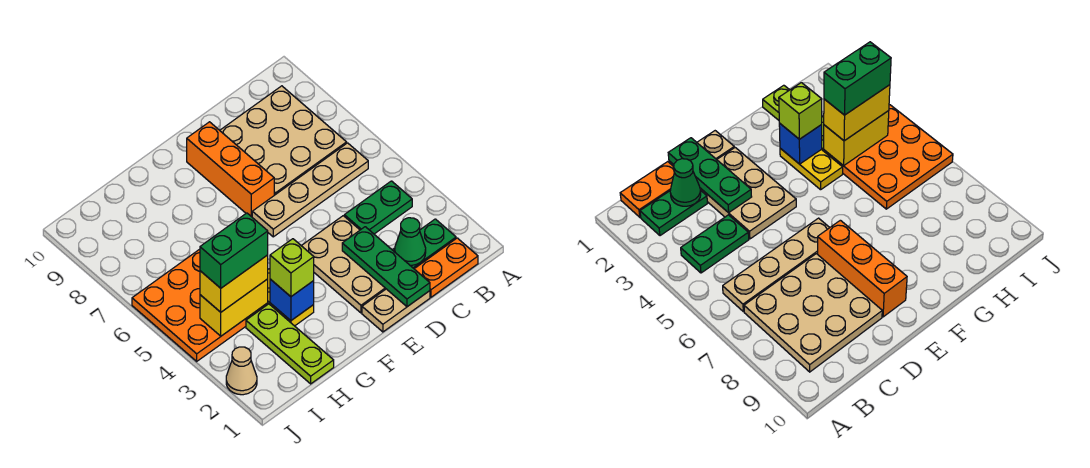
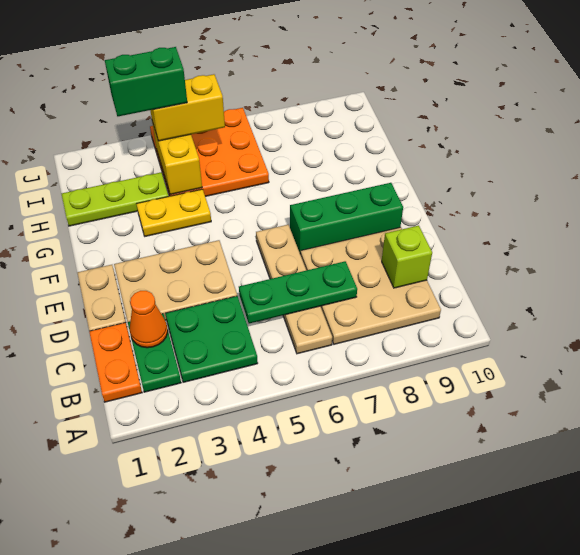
green plate B4:C4 level 1 -> green plate B3:C4 level 1
green cone C2 level 2 -> orange cone C2 level 2
green plate D1:D3 level 2 -> green plate C5:C7 level 2
orange brick E7:E9 level 1 -> green brick E7:E9 level 1
blue brick G3 level 2 -> none
lime brick G3 level 3 -> lime brick C9 level 2
yellow brick H4:I4 level 3 -> yellow brick I4:I5 level 3
green brick H4:I4 level 4 -> green brick I3:I4 level 4
tan cone J2 level 1 -> none

